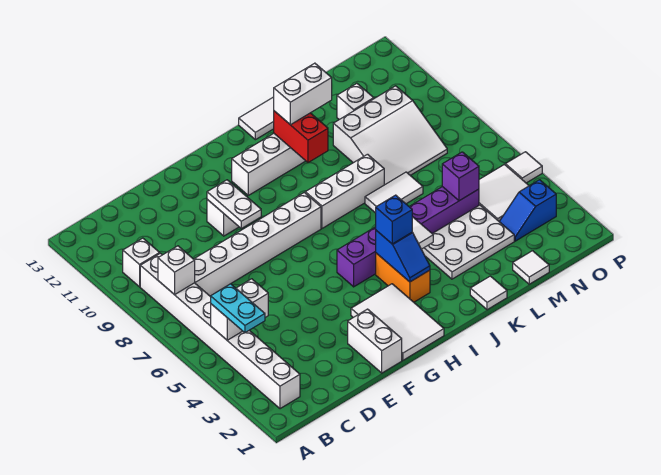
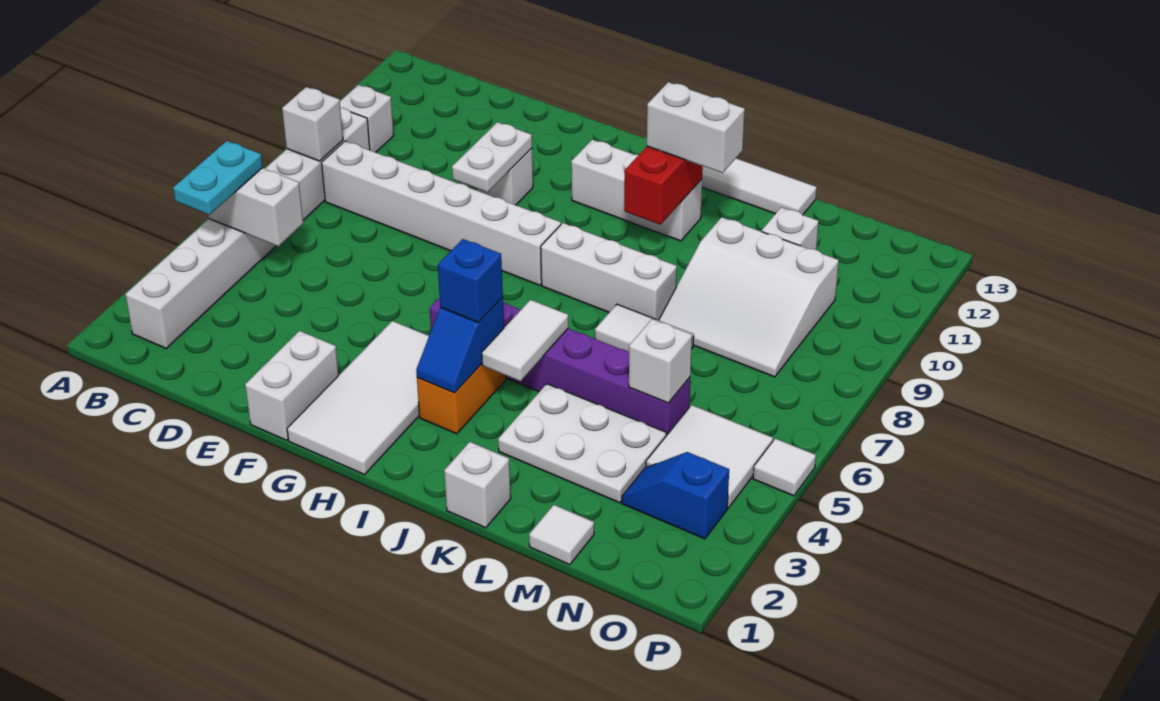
white tile G1:H3 level 1 -> white tile G1:H4 level 1
white tile K1 level 1 -> white brick K1 level 1
purple brick M5 level 2 -> white brick M5 level 2

